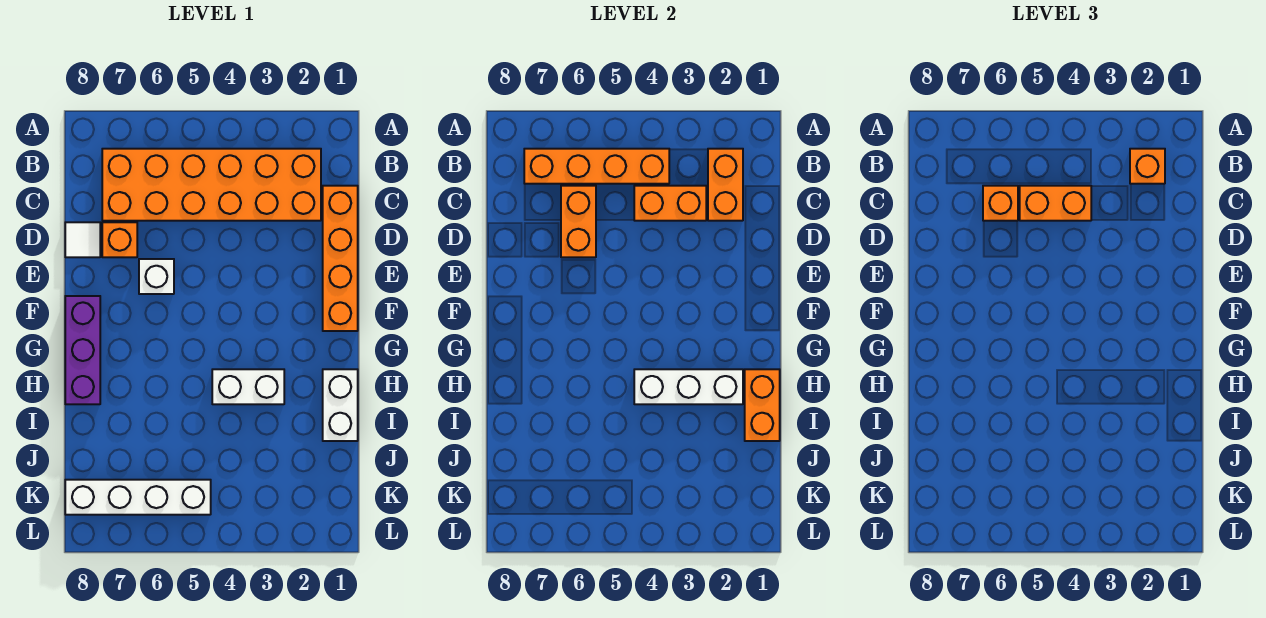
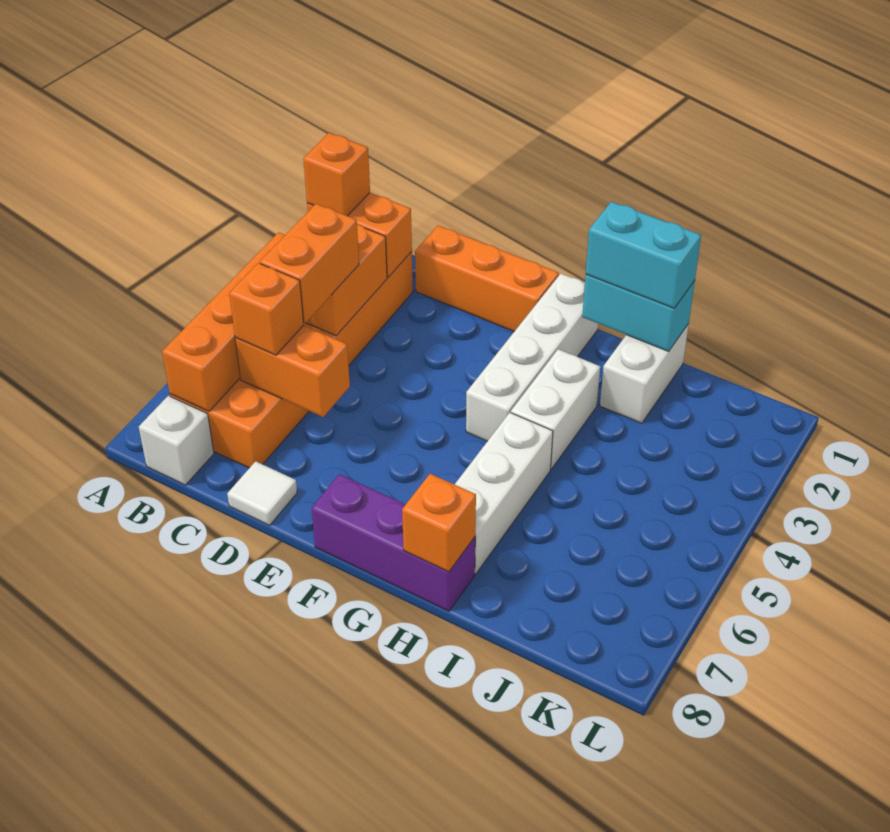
orange brick C1:F1 level 1 -> orange brick D1:F1 level 1
orange brick D7 level 1 -> orange brick H8 level 2
white brick E6 level 1 -> white brick B8 level 1
white brick H1:I1 level 1 -> white brick I1:I2 level 1
orange brick H1:I1 level 2 -> cyan brick H1:I1 level 2
none -> cyan brick H1:I1 level 3
white brick H2:H4 level 2 -> white brick H5:H7 level 1
white brick K5:K8 level 1 -> white brick G1:G4 level 1

